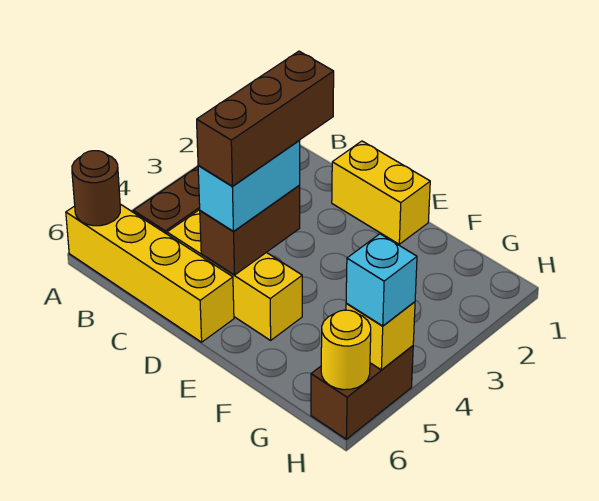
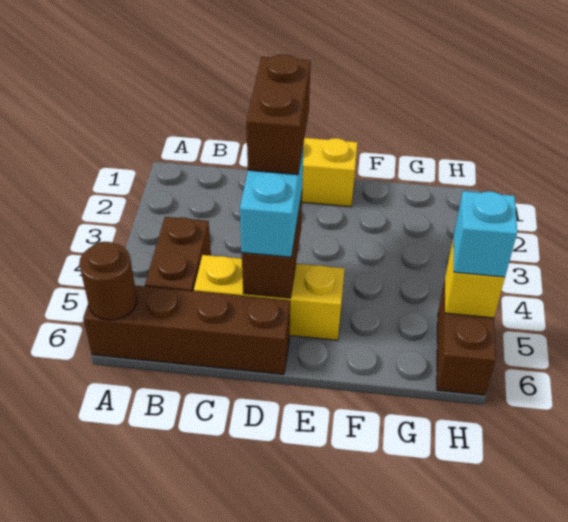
yellow brick A6:D6 level 1 -> brown brick A6:D6 level 1
brown brick D3:D5 level 4 -> brown brick D3:D4 level 4
yellow round brick H6 level 2 -> none

